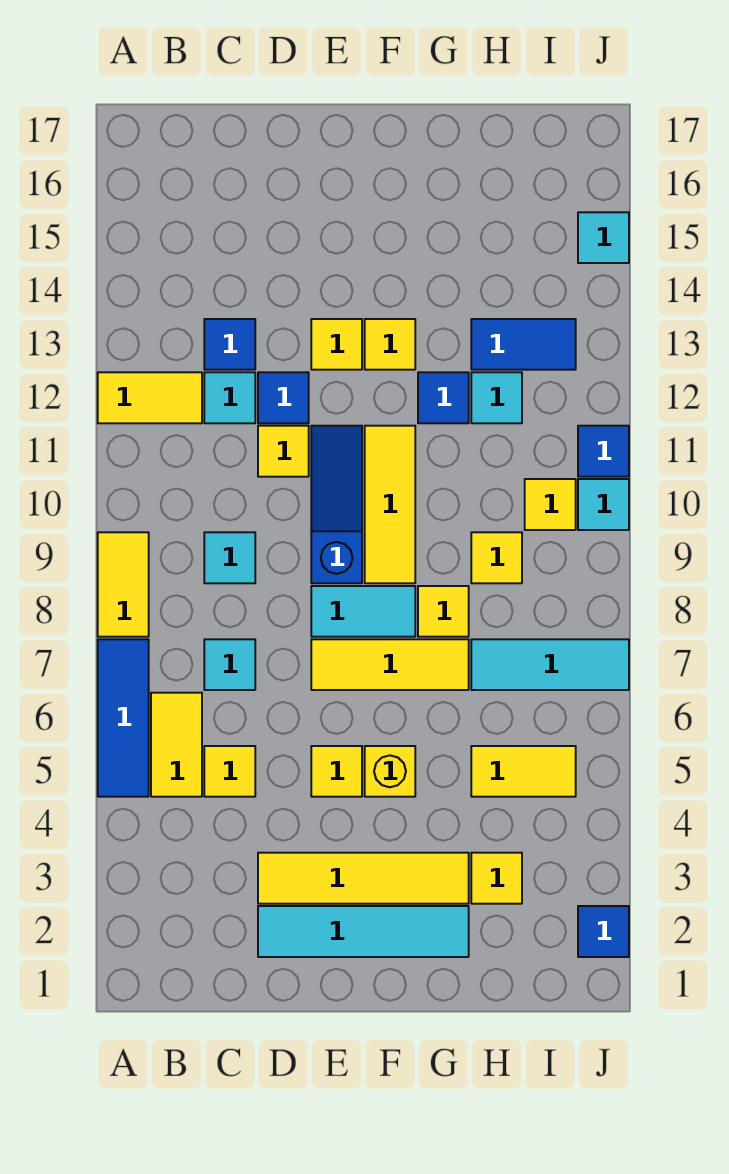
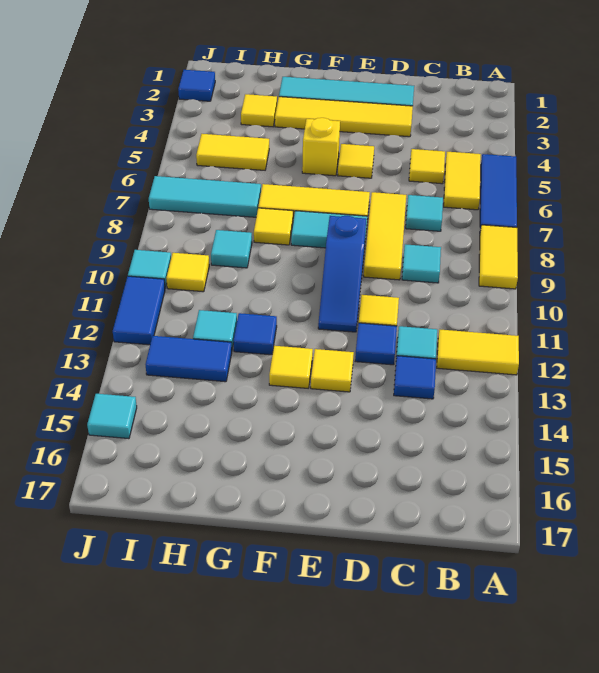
yellow tile F9:F11 level 1 -> yellow tile D7:D9 level 1
yellow tile H9 level 1 -> cyan tile H9 level 1
blue tile J11 level 1 -> blue tile J11:J12 level 1

